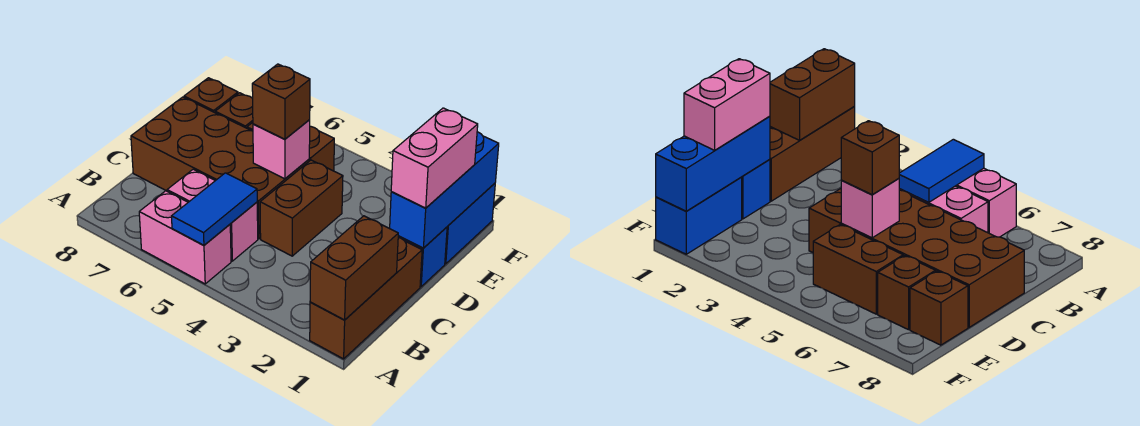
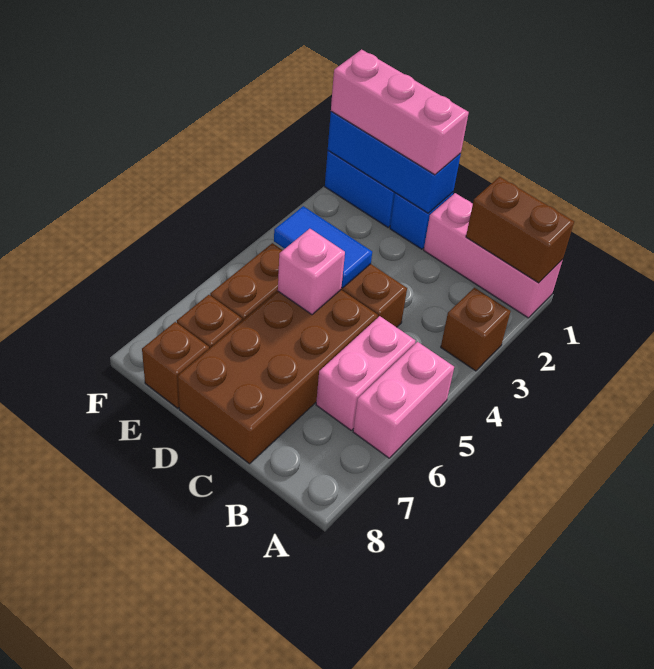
brown brick A1:C1 level 1 -> pink brick A1:C1 level 1
blue tile A5:B5 level 2 -> blue tile D4:E4 level 2
pink brick D1:E1 level 3 -> pink brick D1:F1 level 3
brown brick D5 level 3 -> brown brick A3 level 1

